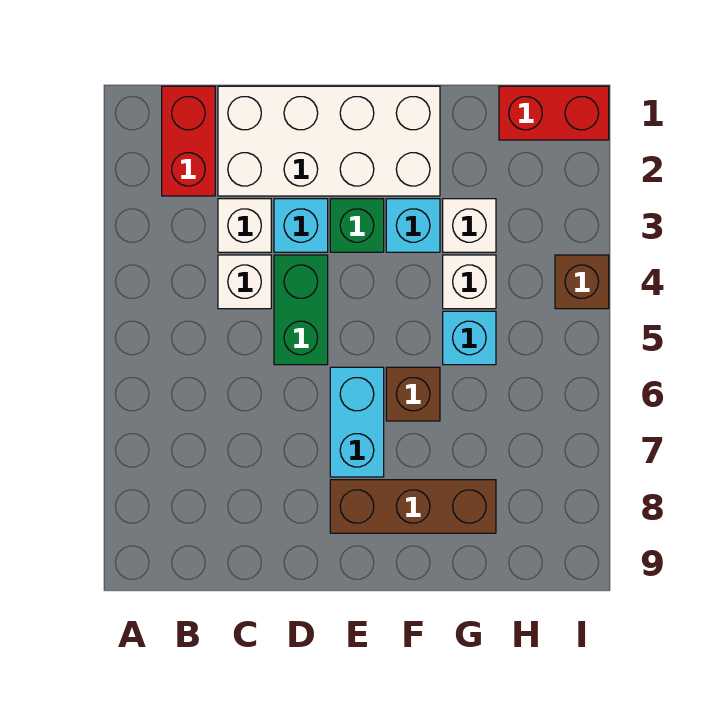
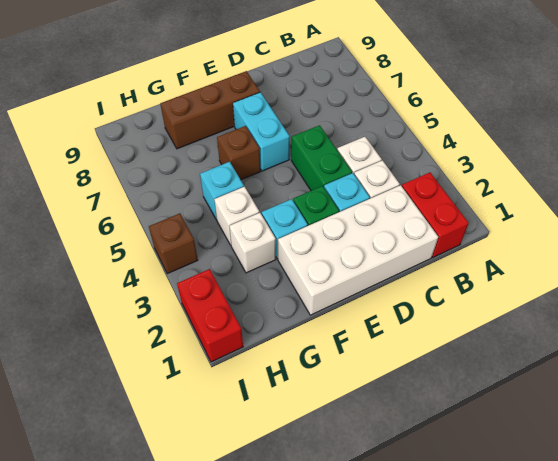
red brick H1:I1 level 1 -> red brick I1:I2 level 1

